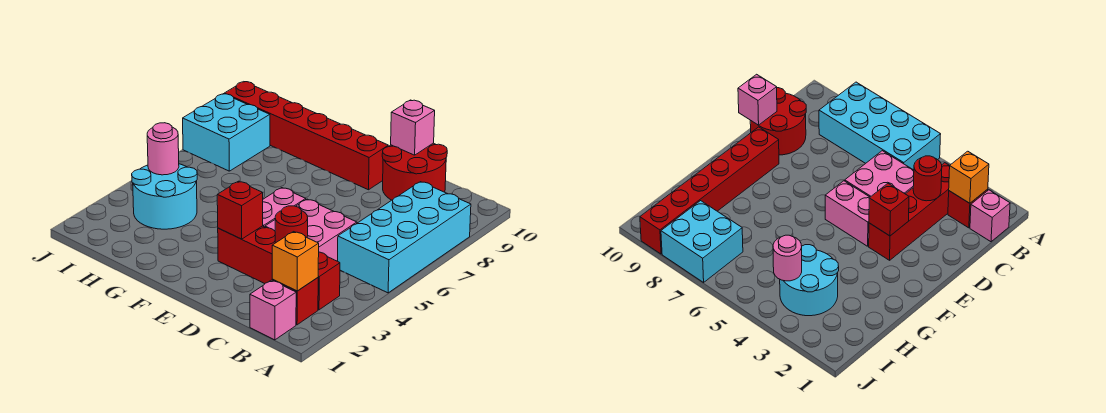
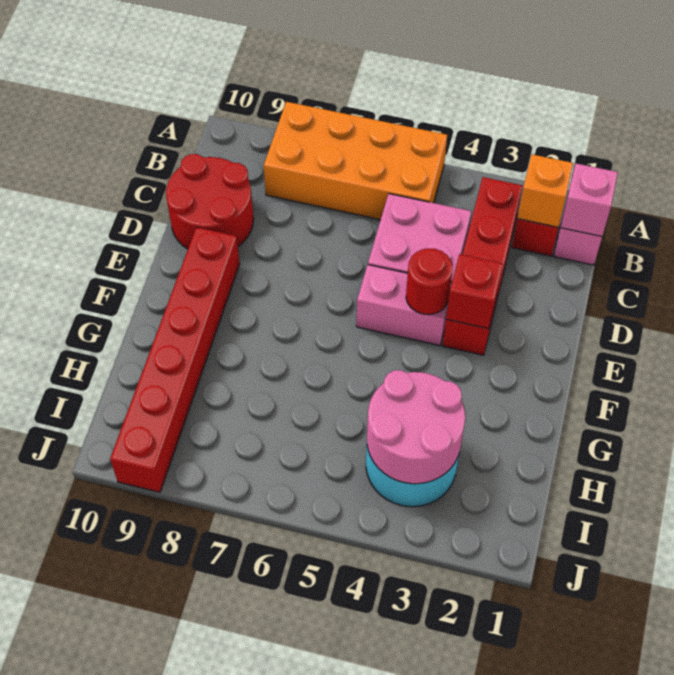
cyan brick A5:B8 level 1 -> orange brick A5:B8 level 1
red round brick C3 level 2 -> red round brick E4 level 2
pink brick D10 level 2 -> pink brick B1 level 2
pink round brick I4 level 2 -> pink round brick H3:I4 level 2
cyan brick I7:J8 level 1 -> none

